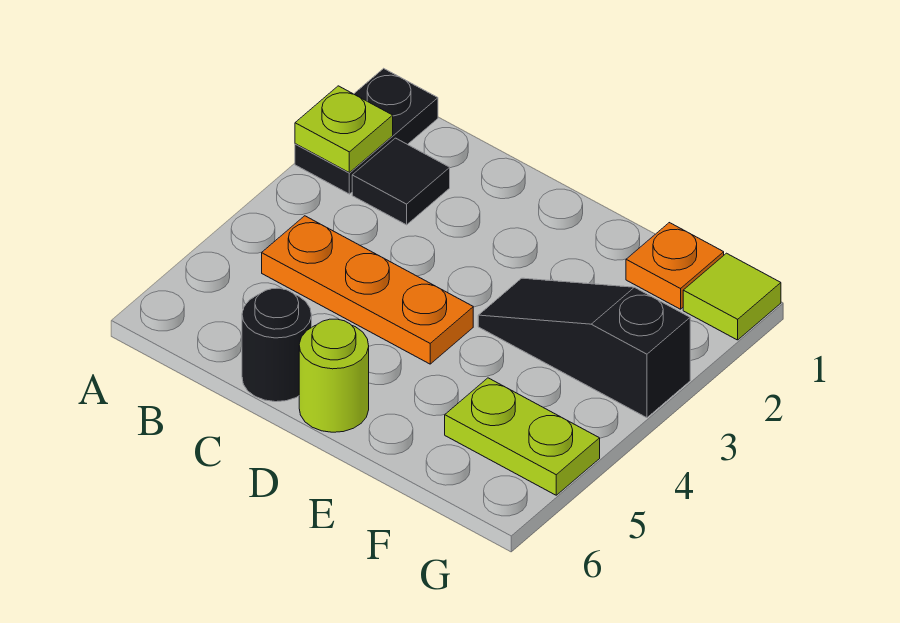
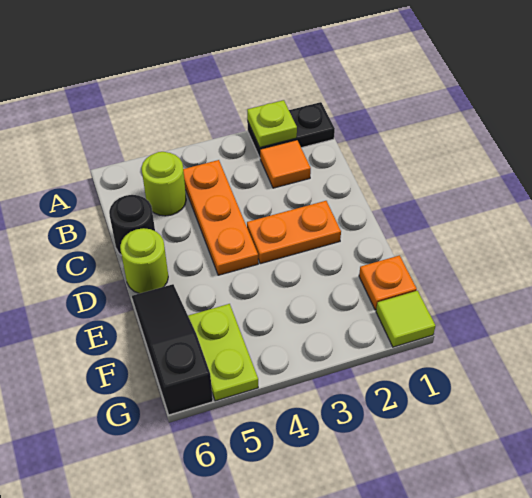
black tile B2 level 1 -> orange tile B2 level 1
none -> lime round brick B5 level 1
none -> orange plate D2:D3 level 1
black slope E3:G3 level 1 top G -> black slope E6:G6 level 1 top G

